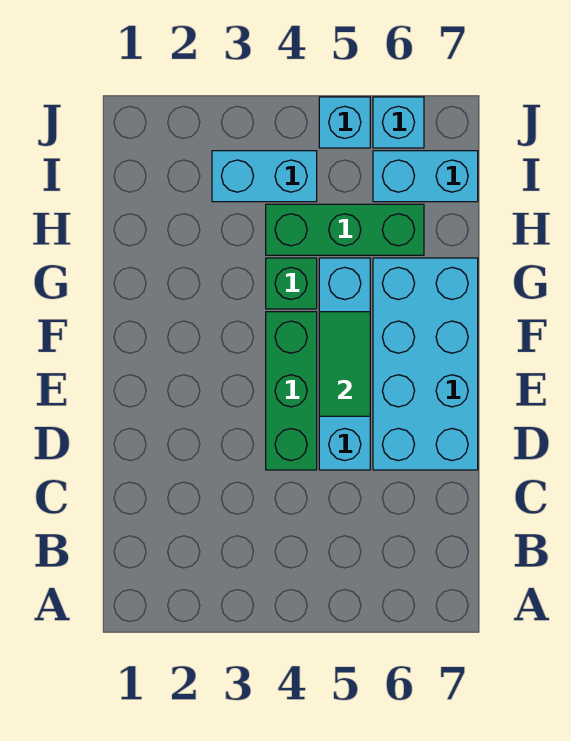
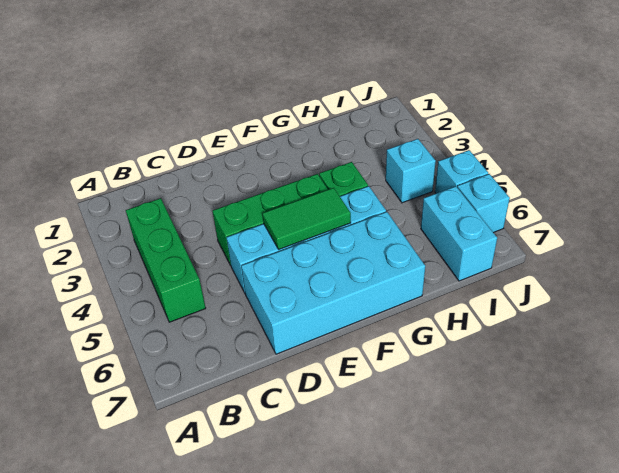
green brick H4:H6 level 1 -> green brick B3:B5 level 1
cyan brick I3:I4 level 1 -> cyan brick I4 level 1

